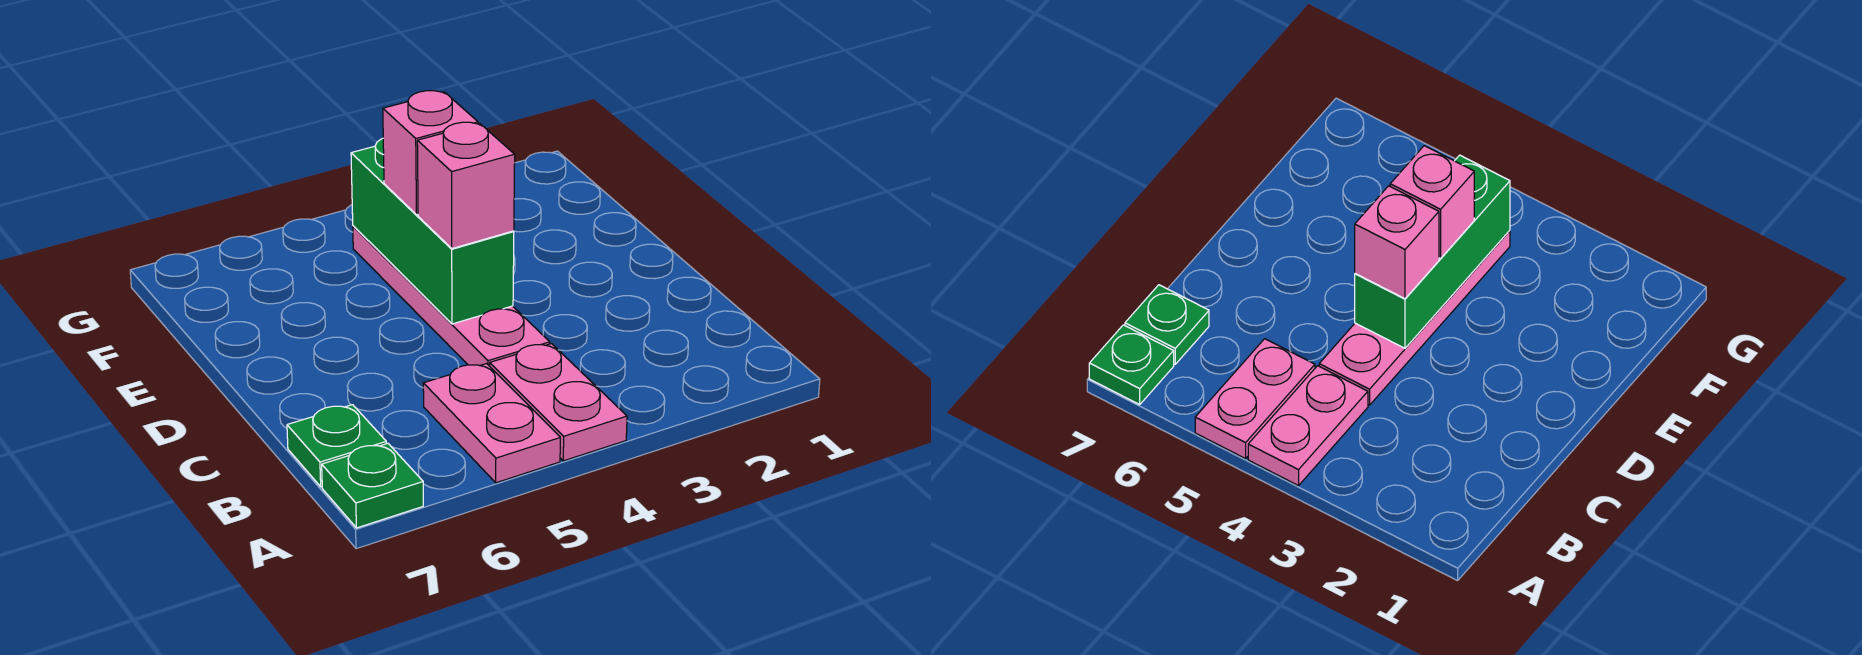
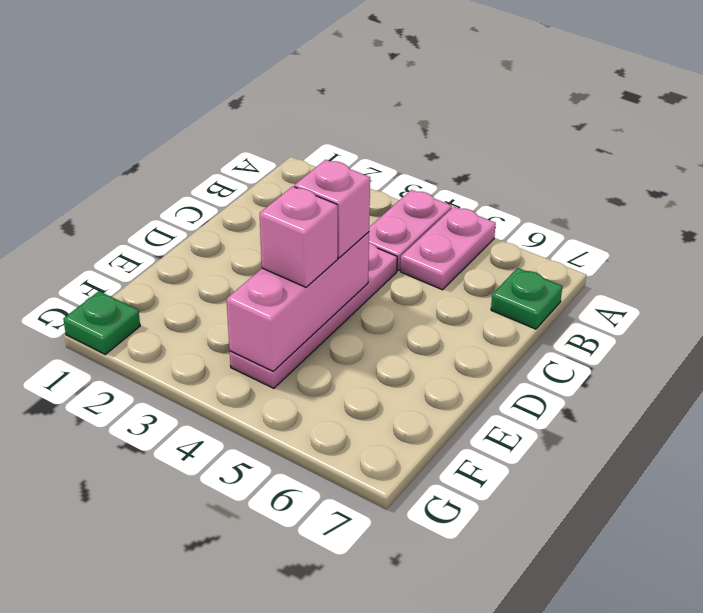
green plate A7 level 1 -> green plate G1 level 1
green brick D4:F4 level 2 -> pink brick D4:F4 level 2

